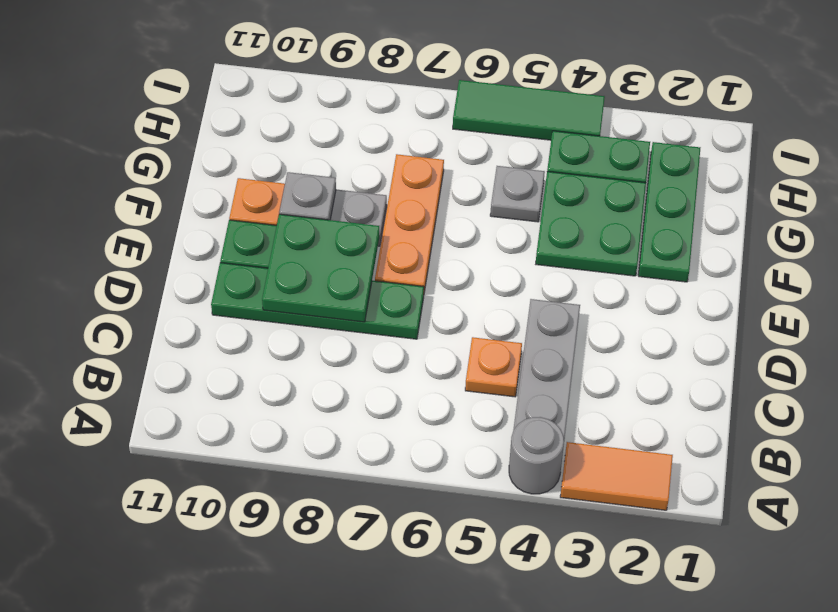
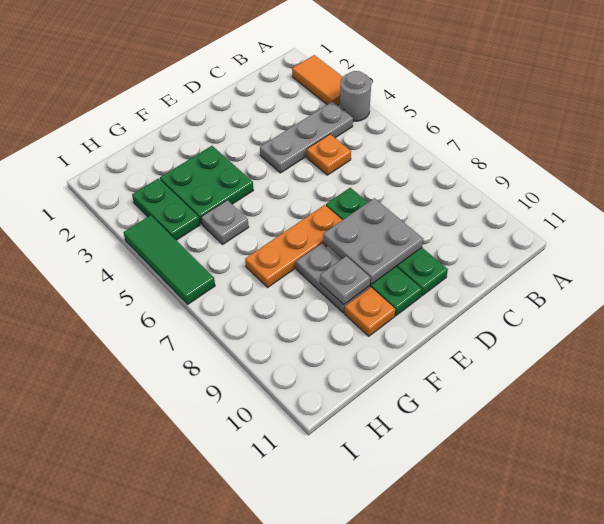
green plate D8:E9 level 2 -> grey plate D8:E9 level 2
green plate F2:H2 level 1 -> none

